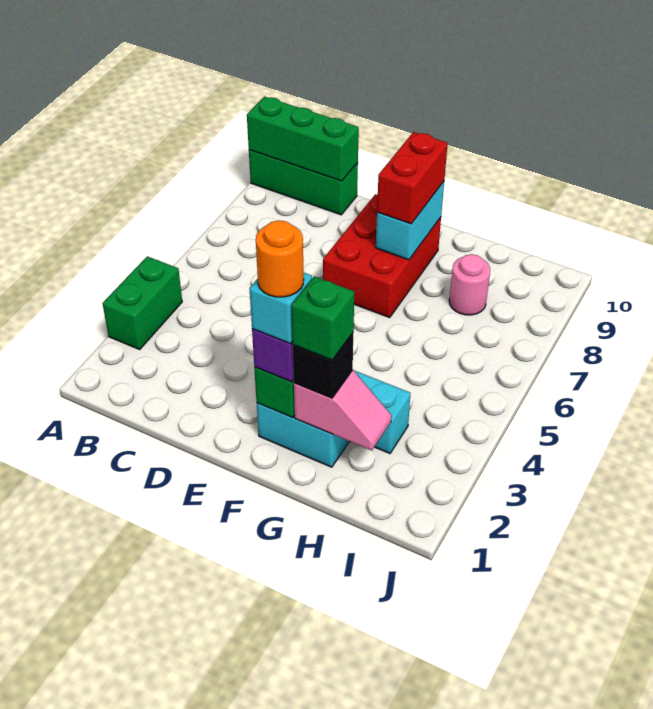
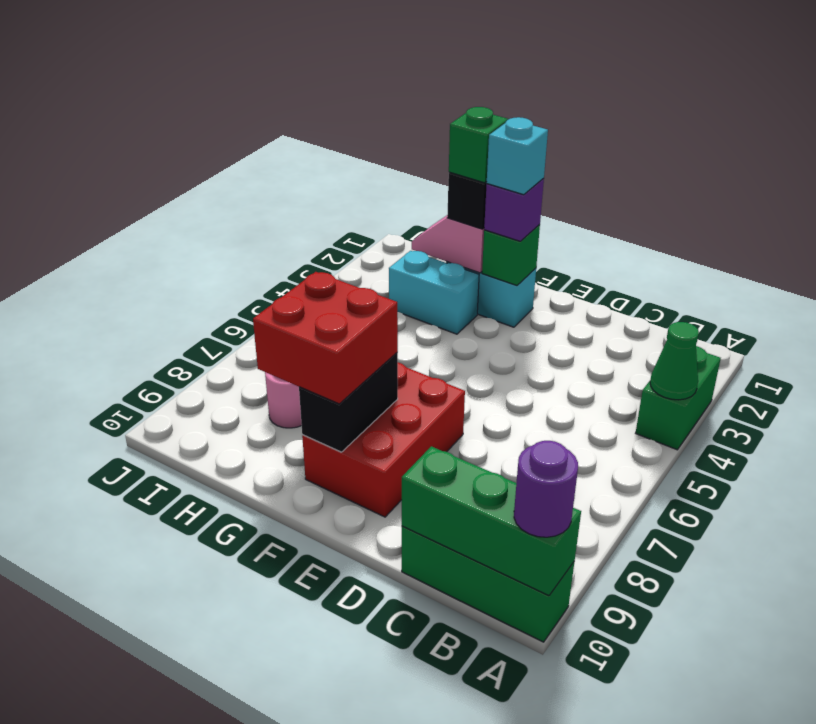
none -> green cone A4 level 2
none -> purple round brick A10 level 3
orange round brick F2 level 5 -> none
cyan brick F8:F9 level 2 -> black brick F8:F9 level 2
red brick F8:F9 level 3 -> red brick F8:G9 level 3

